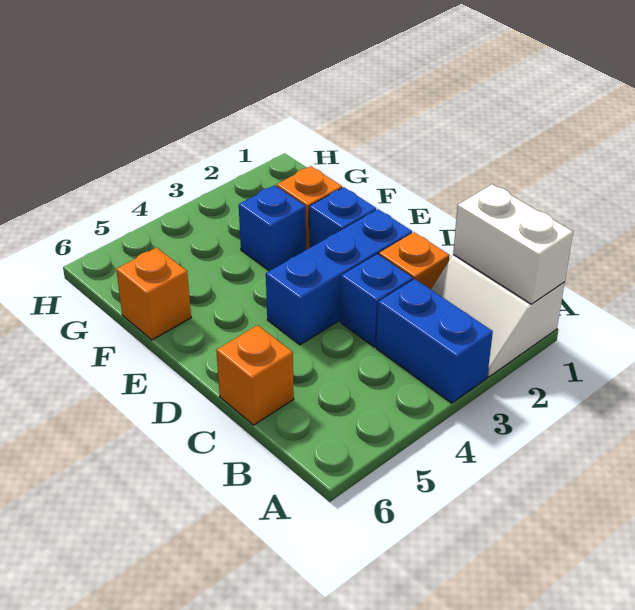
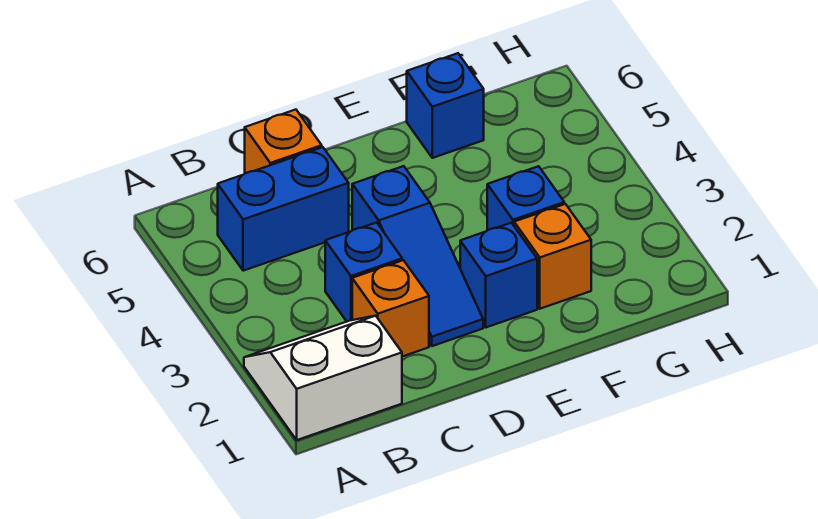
white brick A1:B1 level 2 -> none
blue brick A3:B3 level 1 -> blue brick B5:C5 level 1
blue brick D2:D4 level 1 -> blue slope D2:D4 level 1 top 4
orange brick F6 level 1 -> blue brick F6 level 1

